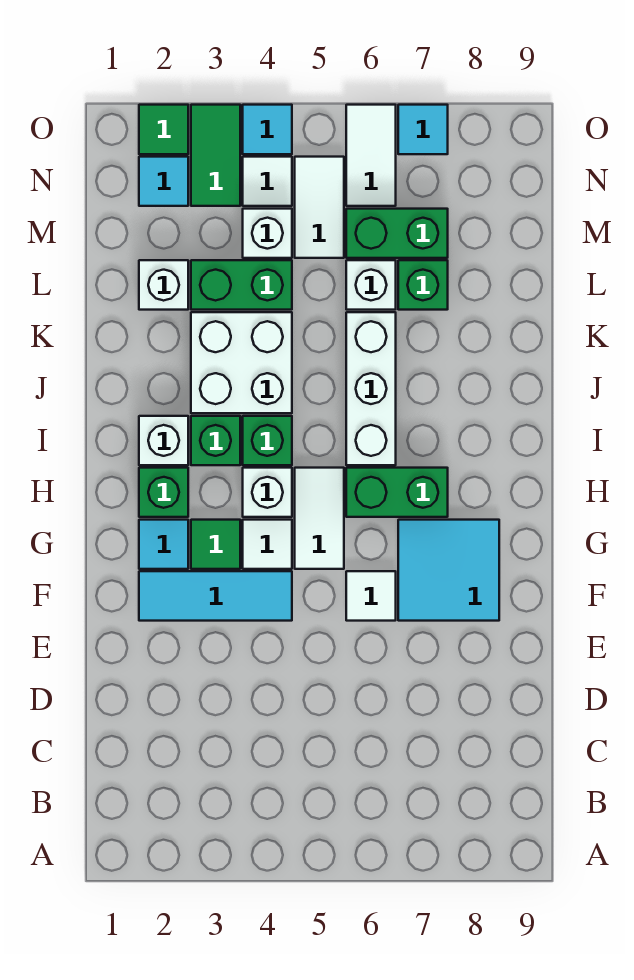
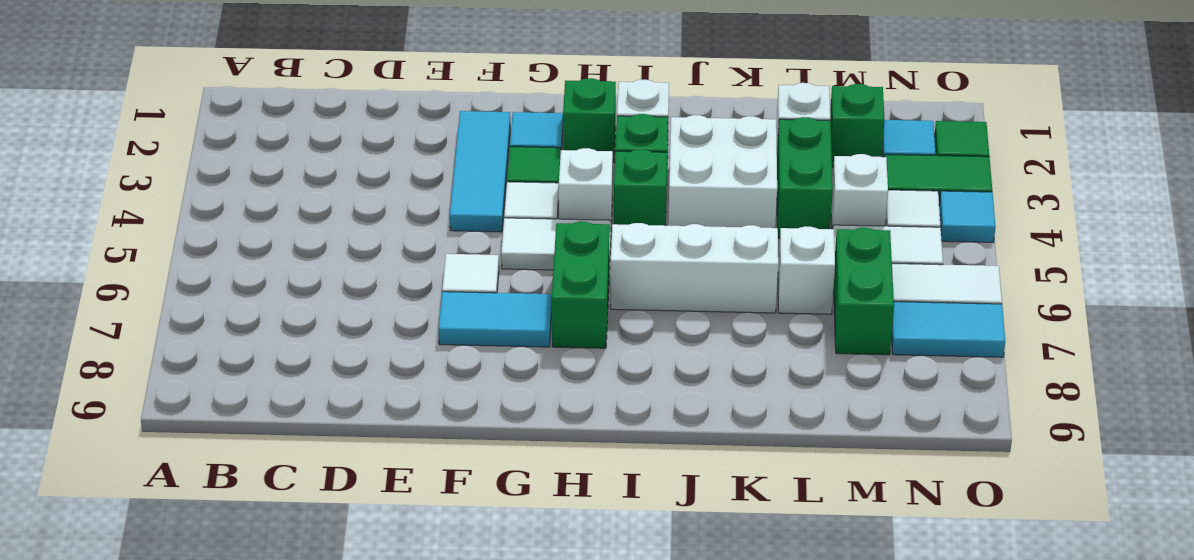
cyan tile F7:G8 level 1 -> cyan tile F7:G7 level 1
green brick L7 level 1 -> green brick M2 level 1
cyan tile O7 level 1 -> cyan tile N7:O7 level 1

